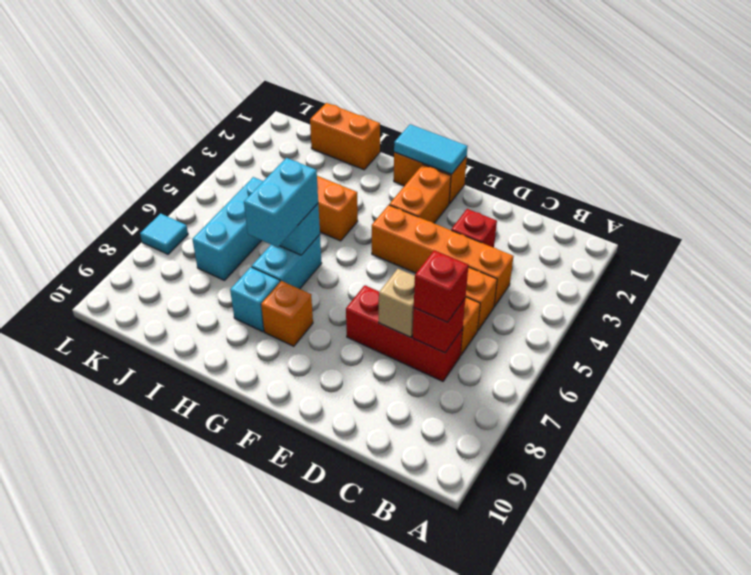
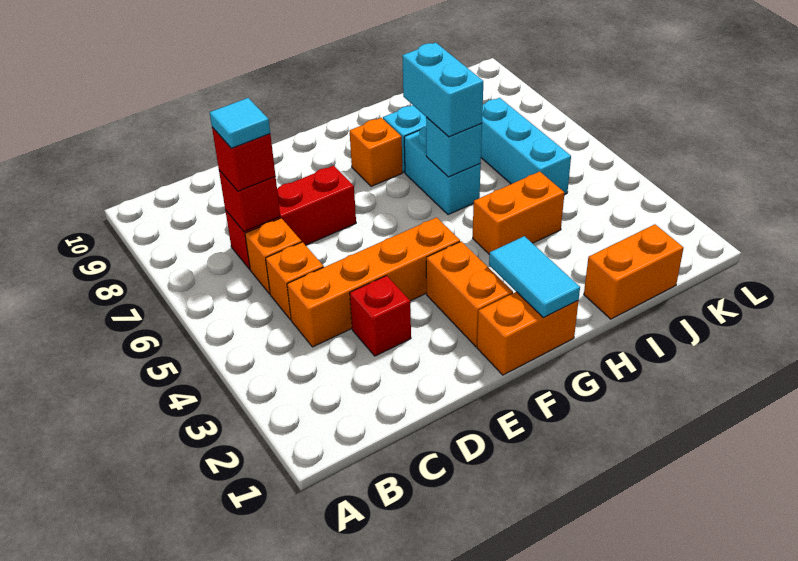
tan brick D7 level 2 -> none
cyan tile F1:G1 level 2 -> cyan tile G1:G2 level 2
cyan tile L7 level 1 -> cyan tile C7 level 4

